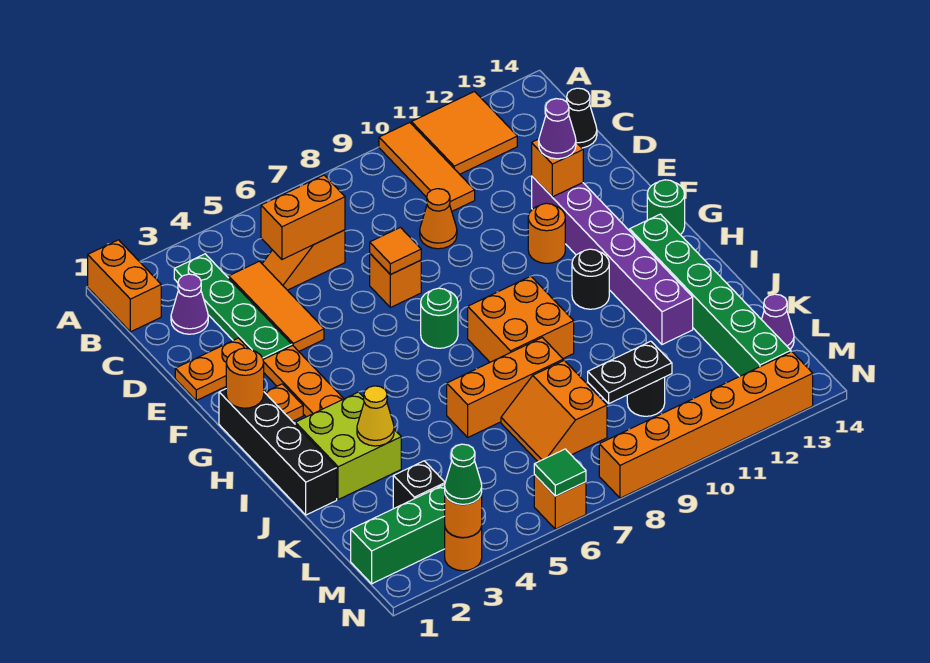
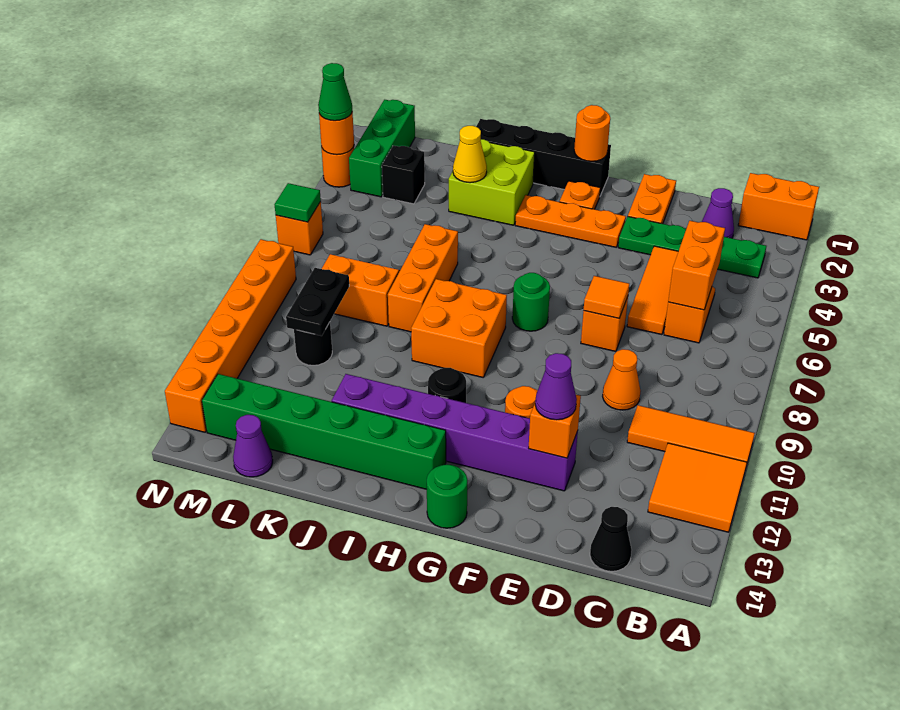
orange tile C4:E4 level 1 -> orange tile D4:D6 level 1

